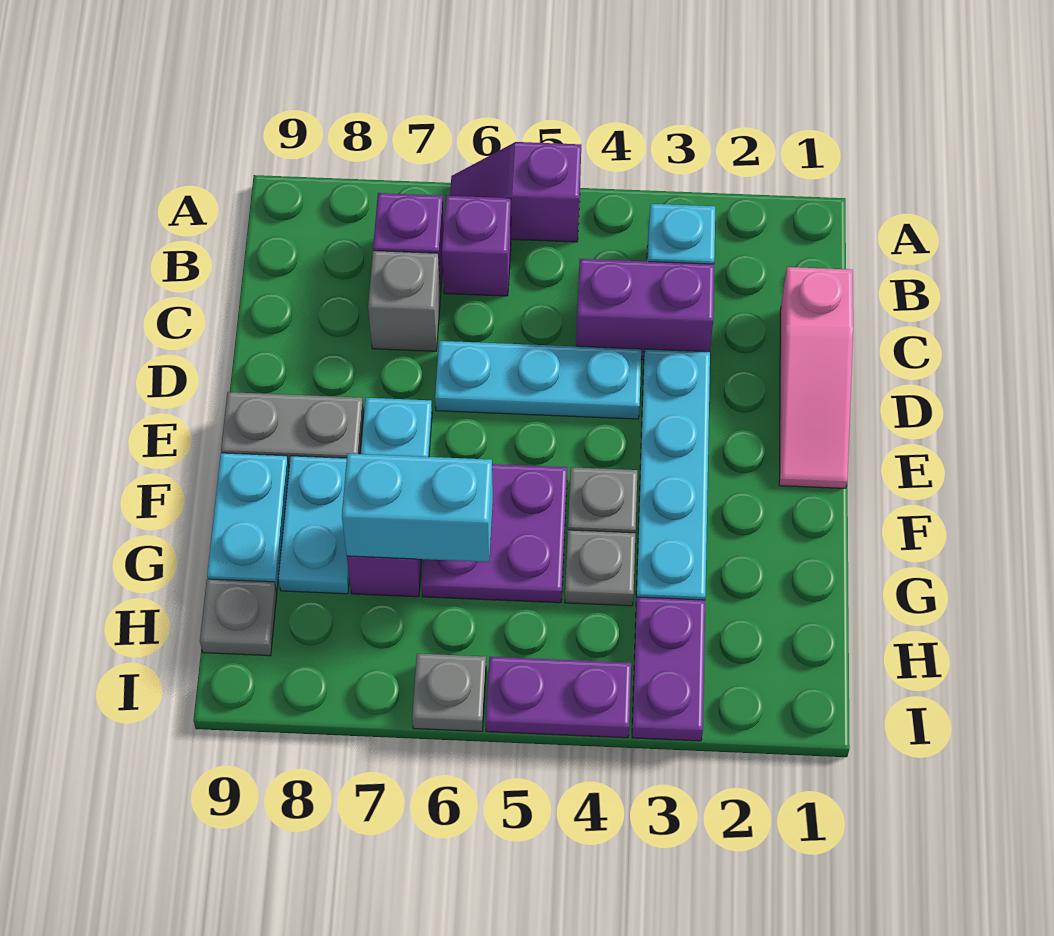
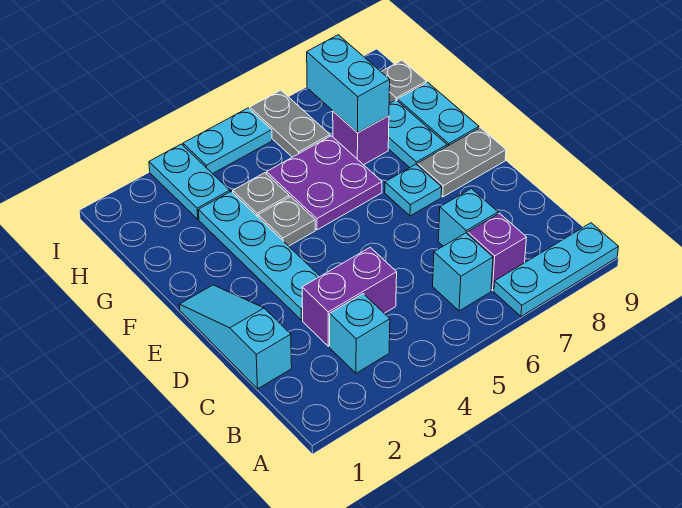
purple slope A5:A6 level 1 top 5 -> none
purple brick B6 level 1 -> cyan brick B6 level 1
pink slope C1:E1 level 1 top C -> cyan slope C1:E1 level 1 top C
grey brick C7 level 1 -> cyan brick C7 level 1
cyan plate D4:D6 level 1 -> cyan plate A7:A9 level 1
cyan brick G6:G7 level 2 -> cyan brick G7:H7 level 2
purple plate H3:I3 level 1 -> cyan plate H3:I3 level 1
purple plate I4:I5 level 1 -> cyan plate I4:I5 level 1
grey plate I6 level 1 -> grey plate H6:I6 level 1

